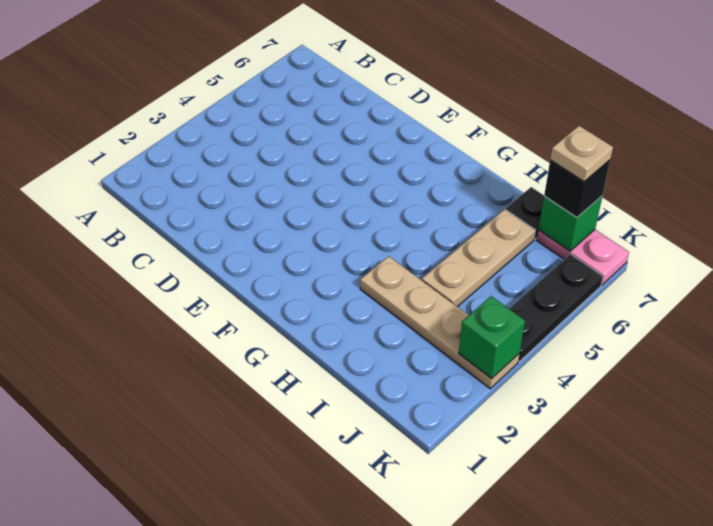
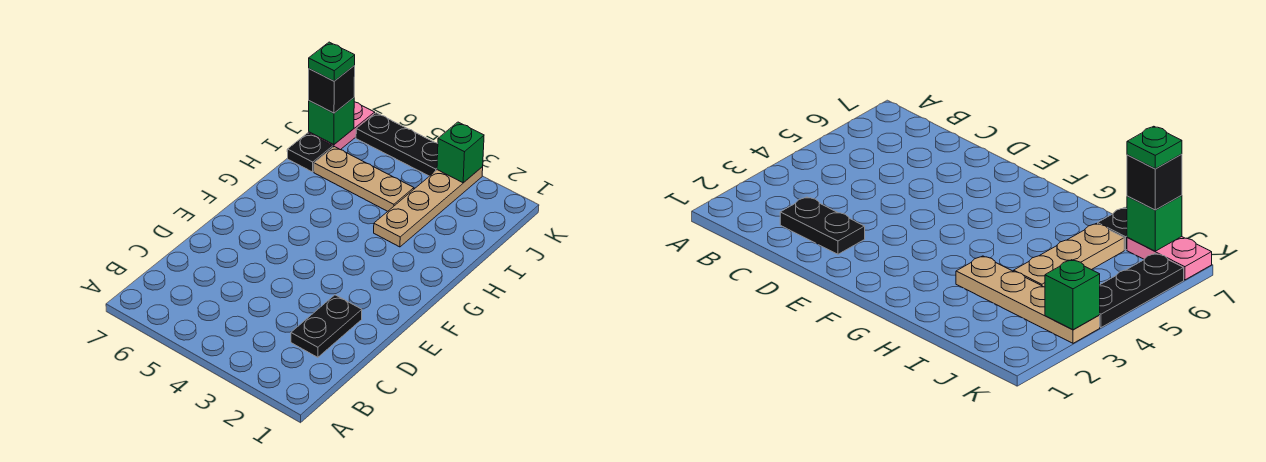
none -> black plate C2:D2 level 1
tan plate J7 level 4 -> green plate J7 level 4

